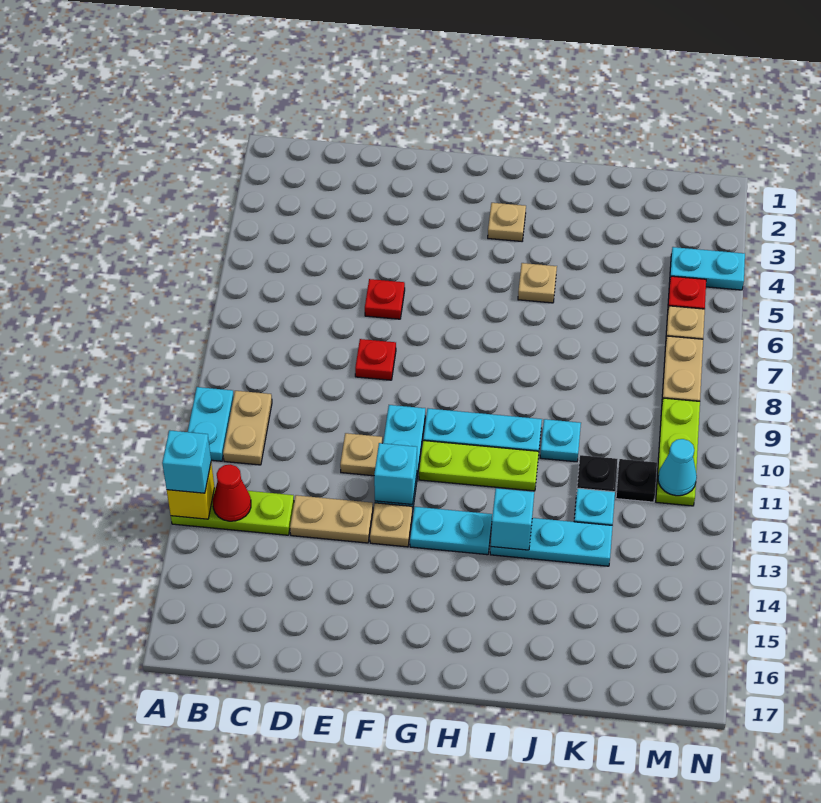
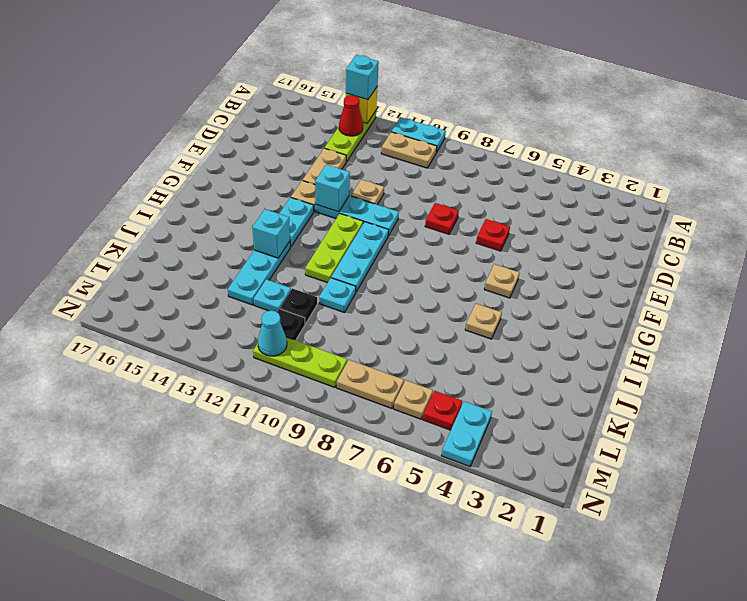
tan plate H3 level 1 -> tan plate G5 level 1

